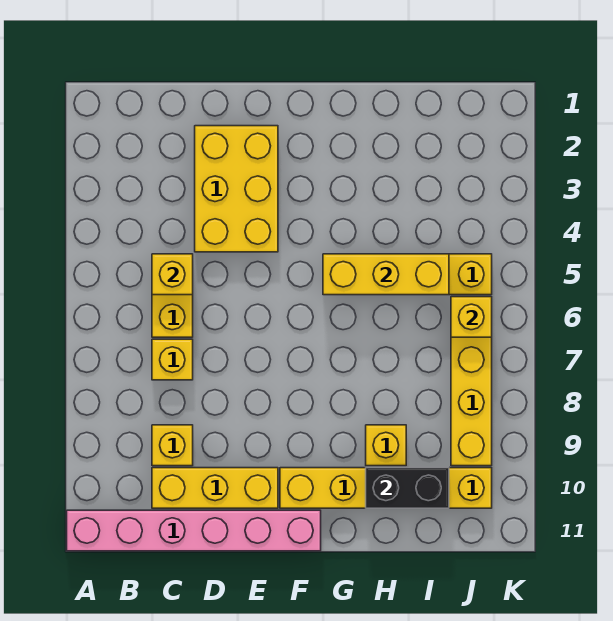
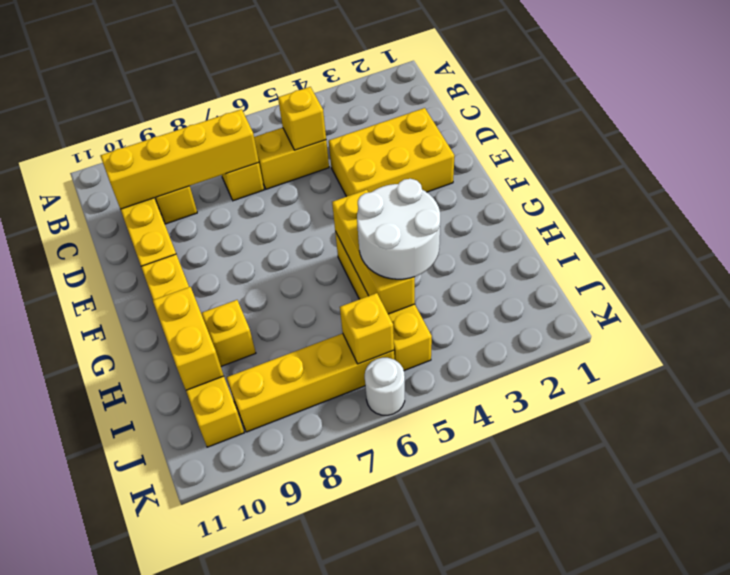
pink brick A11:F11 level 1 -> none
none -> yellow brick C7:C10 level 2
none -> white round brick H4:I5 level 3
black brick H10:I10 level 2 -> yellow brick H10:I10 level 2
none -> white round brick K6 level 1

